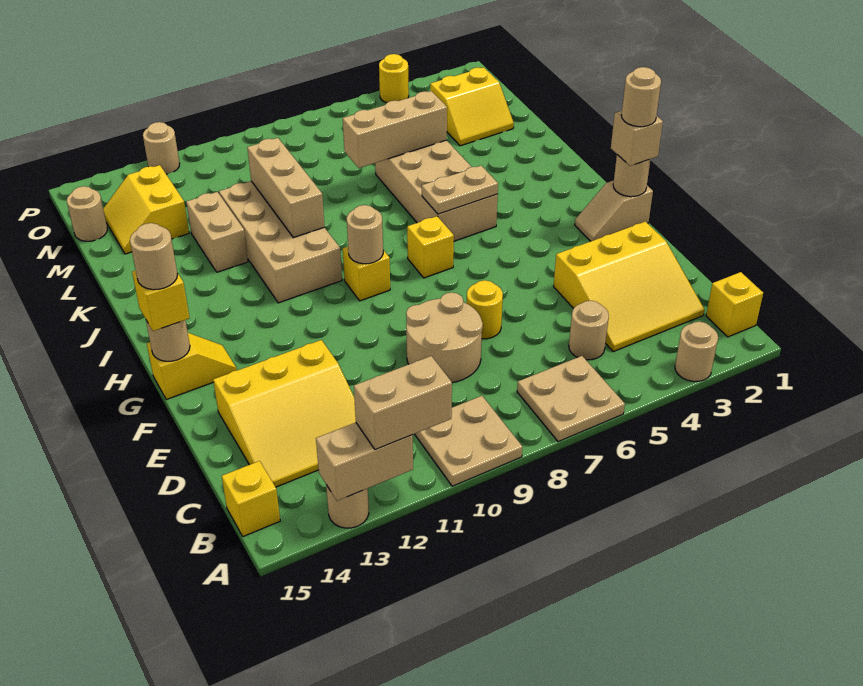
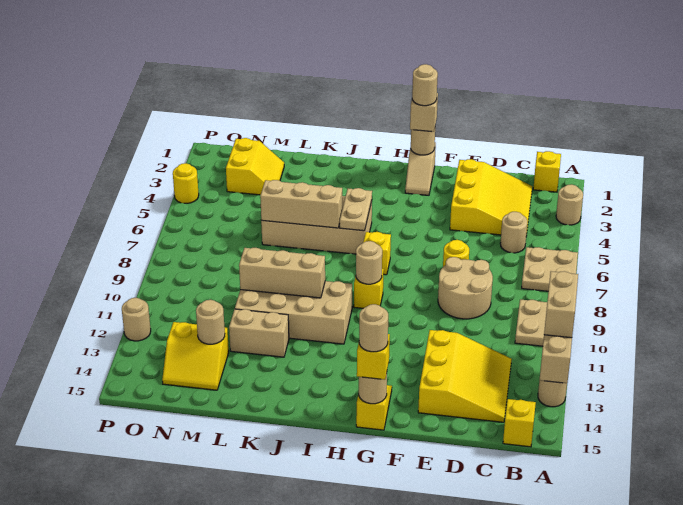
tan brick L5:L7 level 2 -> tan brick J6:L6 level 2
tan round brick N15 level 1 -> tan round brick M13 level 2

